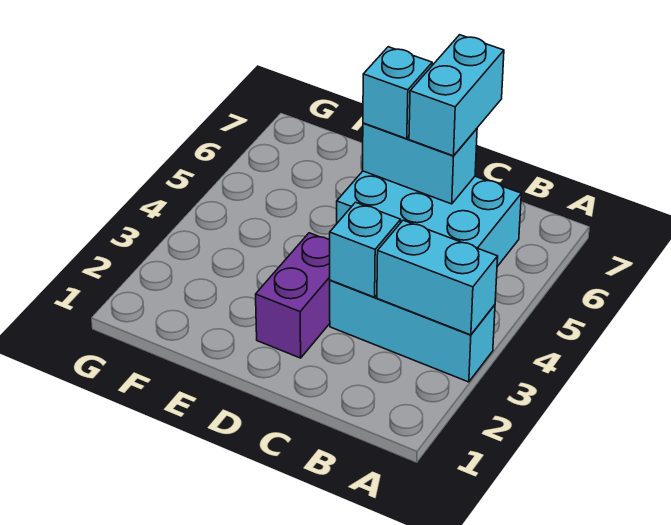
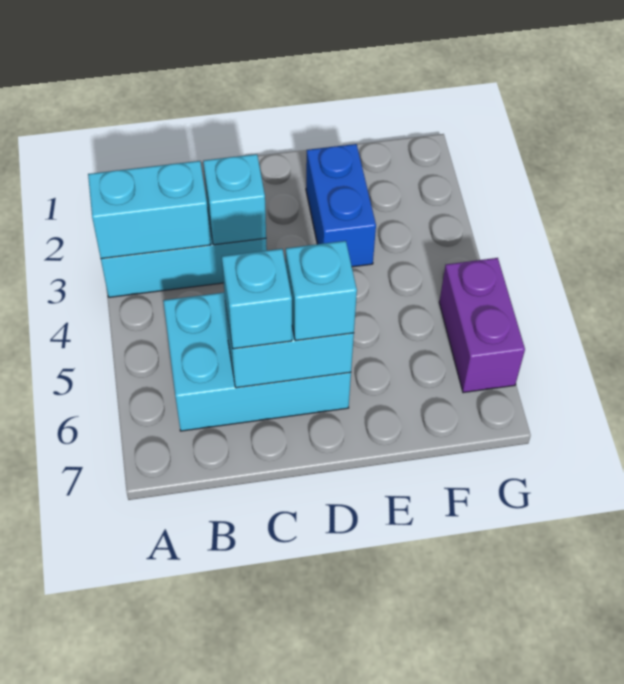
cyan brick C6:C7 level 3 -> cyan brick C6 level 3
purple brick D2:D3 level 1 -> purple brick G5:G6 level 1
none -> blue brick E2:E3 level 1

